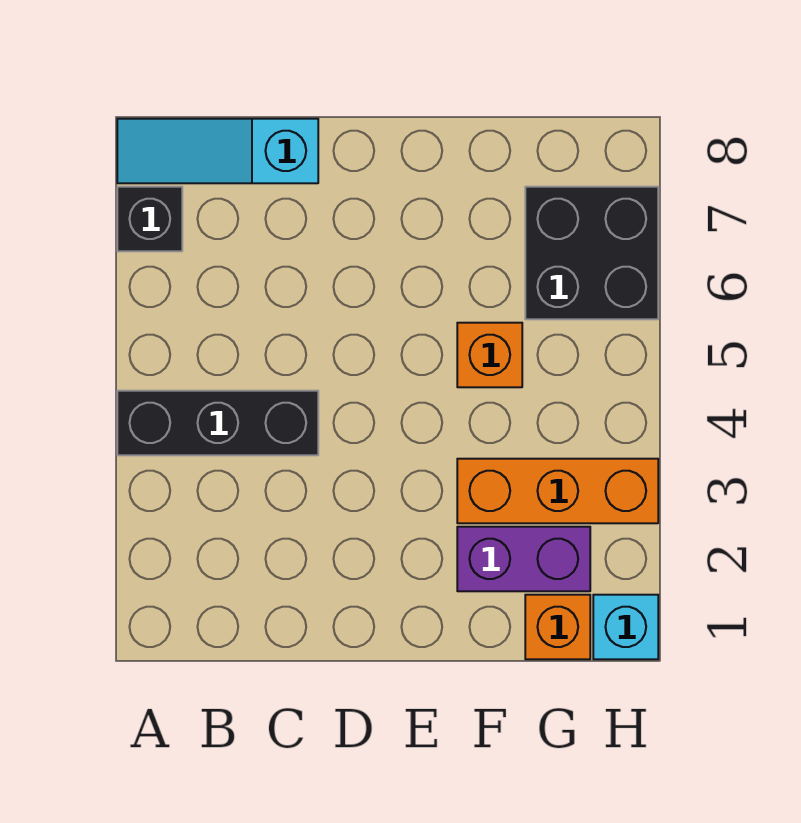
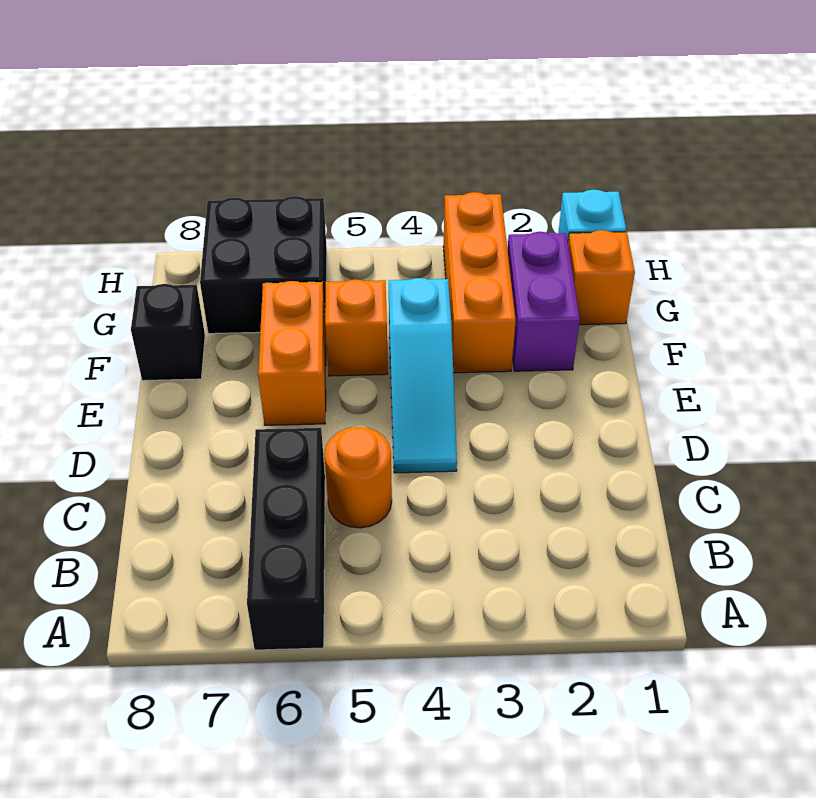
black brick A4:C4 level 1 -> black brick A6:C6 level 1
black brick A7 level 1 -> black brick F8 level 1
cyan slope A8:C8 level 1 top C -> cyan slope D4:F4 level 1 top F
none -> orange round brick C5 level 1
none -> orange brick E6:F6 level 1

